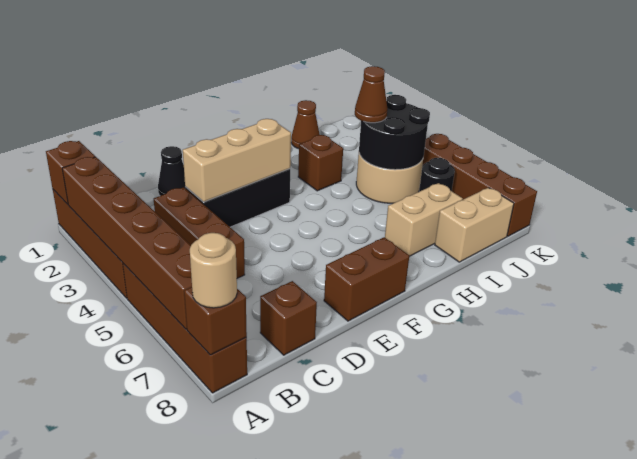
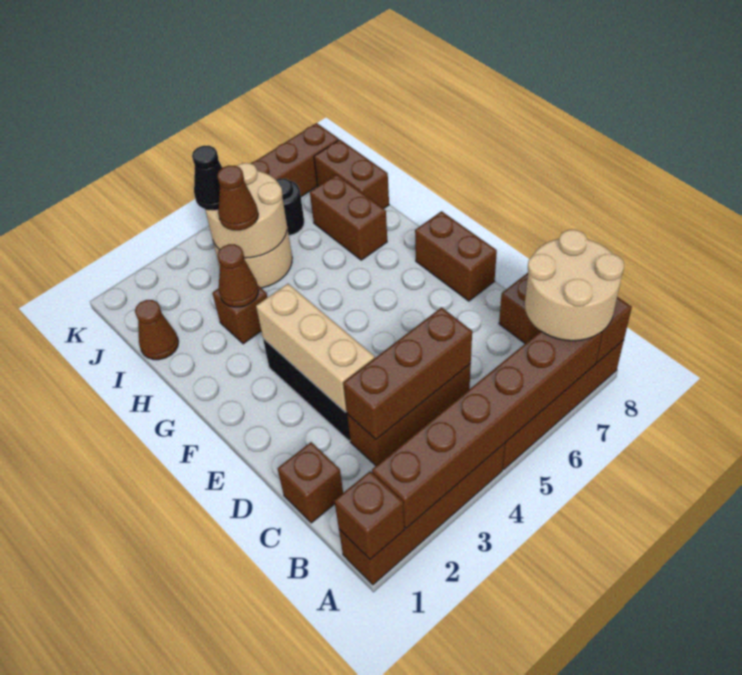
tan round brick A8 level 3 -> tan round brick A7:B8 level 3
none -> brown brick C1 level 1
none -> brown brick C3:C5 level 2
black cone D1 level 1 -> black cone J4 level 3
none -> brown cone H3 level 2
tan brick H7:I7 level 1 -> brown brick H7:I7 level 1
black round brick I4:J5 level 2 -> tan round brick I4:J5 level 2
tan brick I8:J8 level 1 -> brown brick I8:J8 level 1

